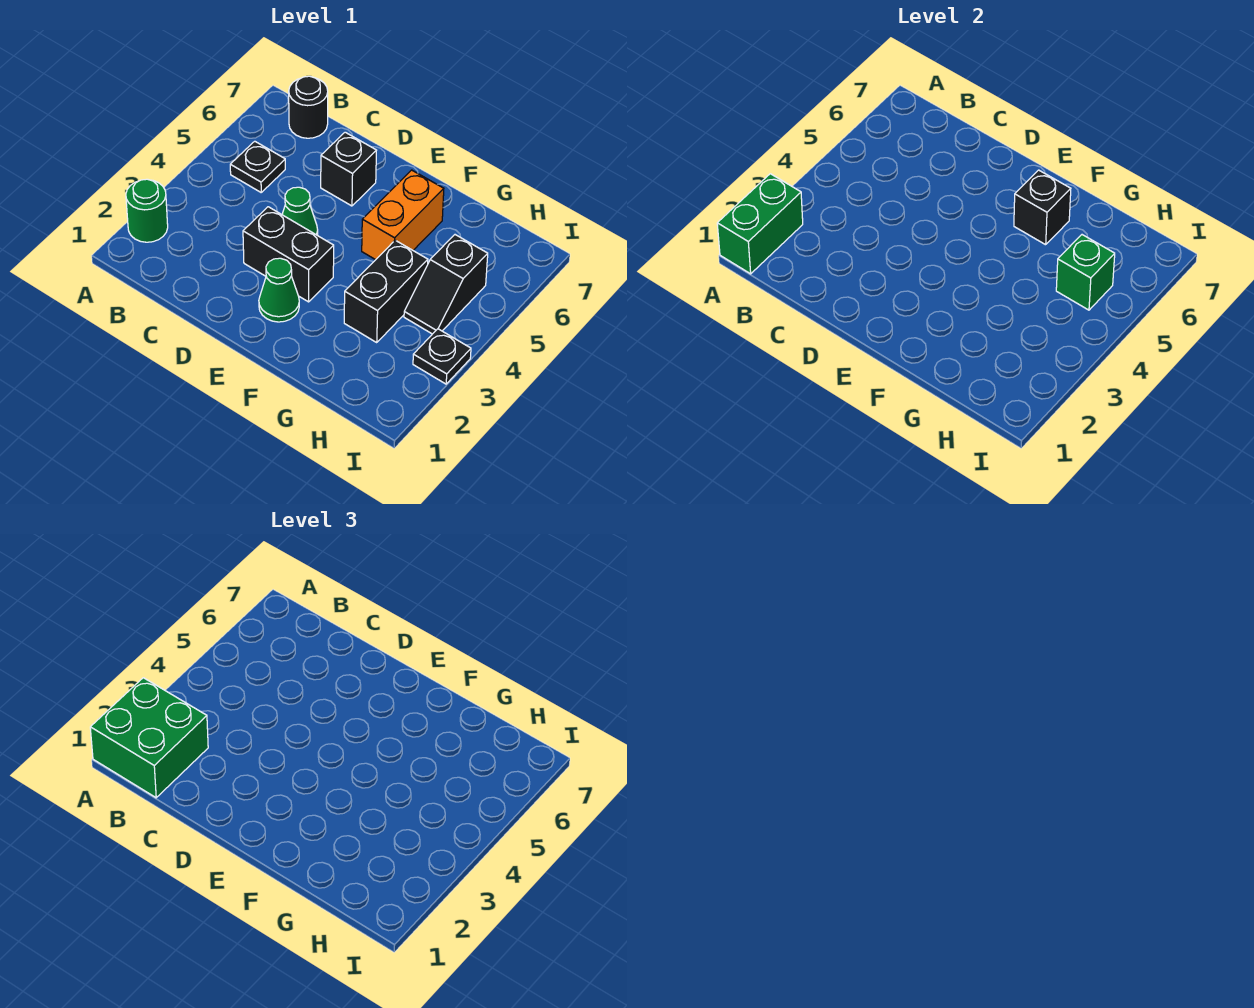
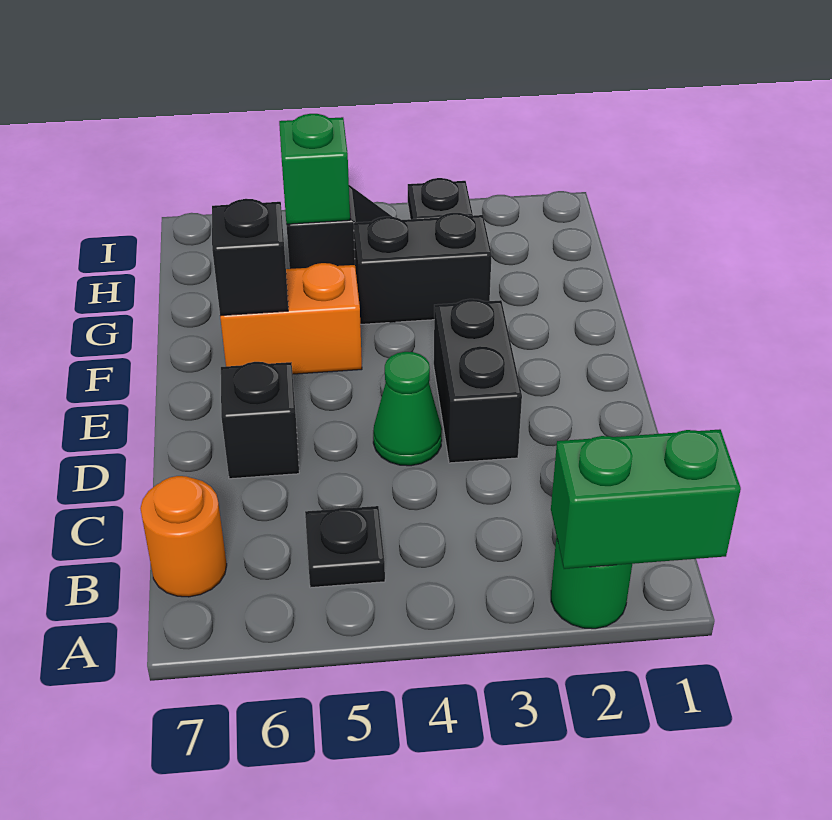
green brick A1:B2 level 3 -> none
black round brick B7 level 1 -> orange round brick B7 level 1
green cone E2 level 1 -> none

